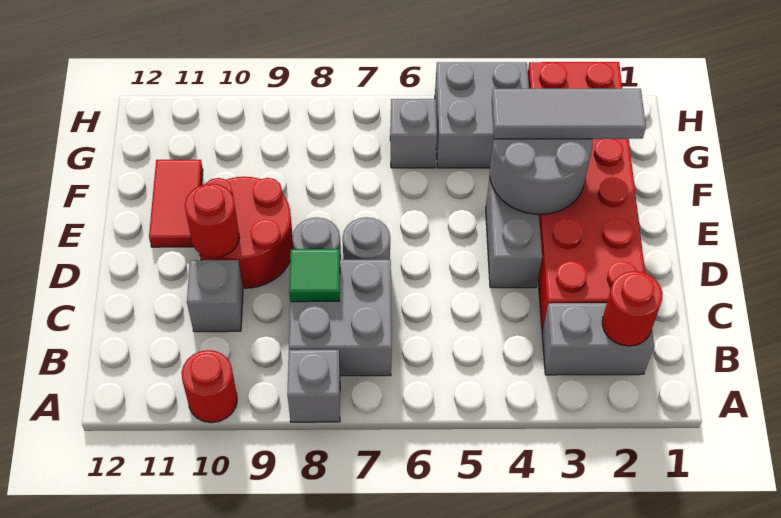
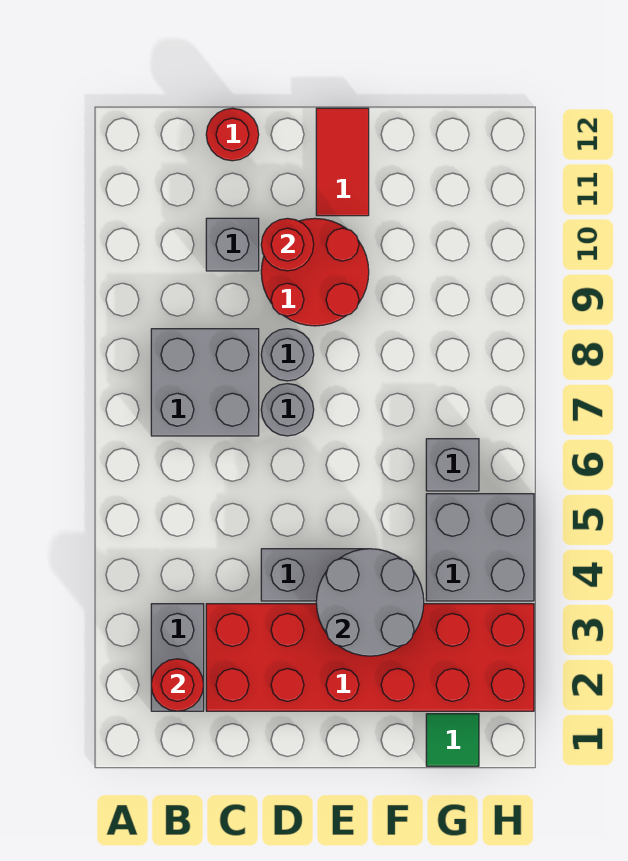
grey brick A8 level 1 -> none
red round brick A10 level 1 -> red round brick C12 level 1
green tile C8 level 2 -> green tile G1 level 1
red tile E11:F11 level 1 -> red tile E11:E12 level 1
grey tile F2:F4 level 3 -> none

